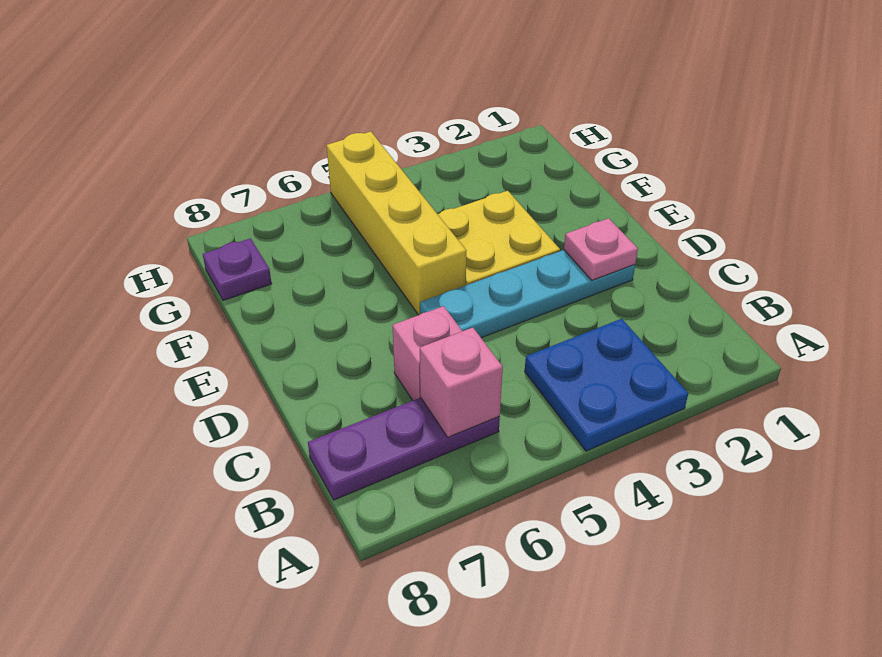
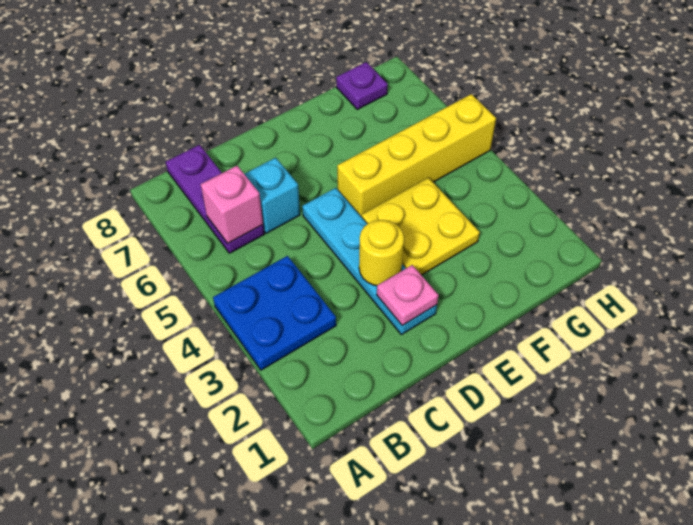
pink brick C6 level 1 -> cyan brick C6 level 1
none -> yellow round brick D3 level 2

